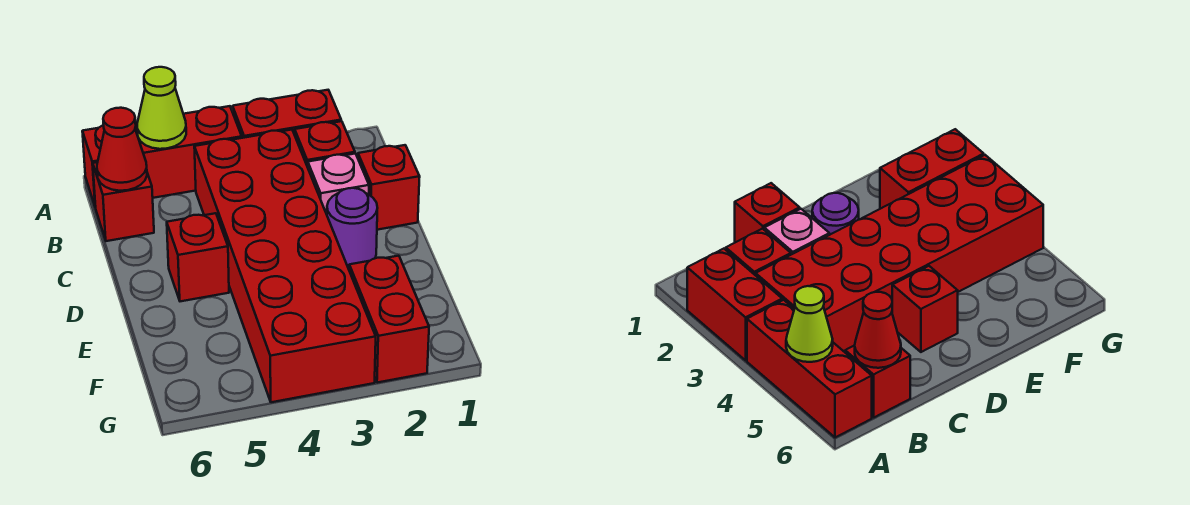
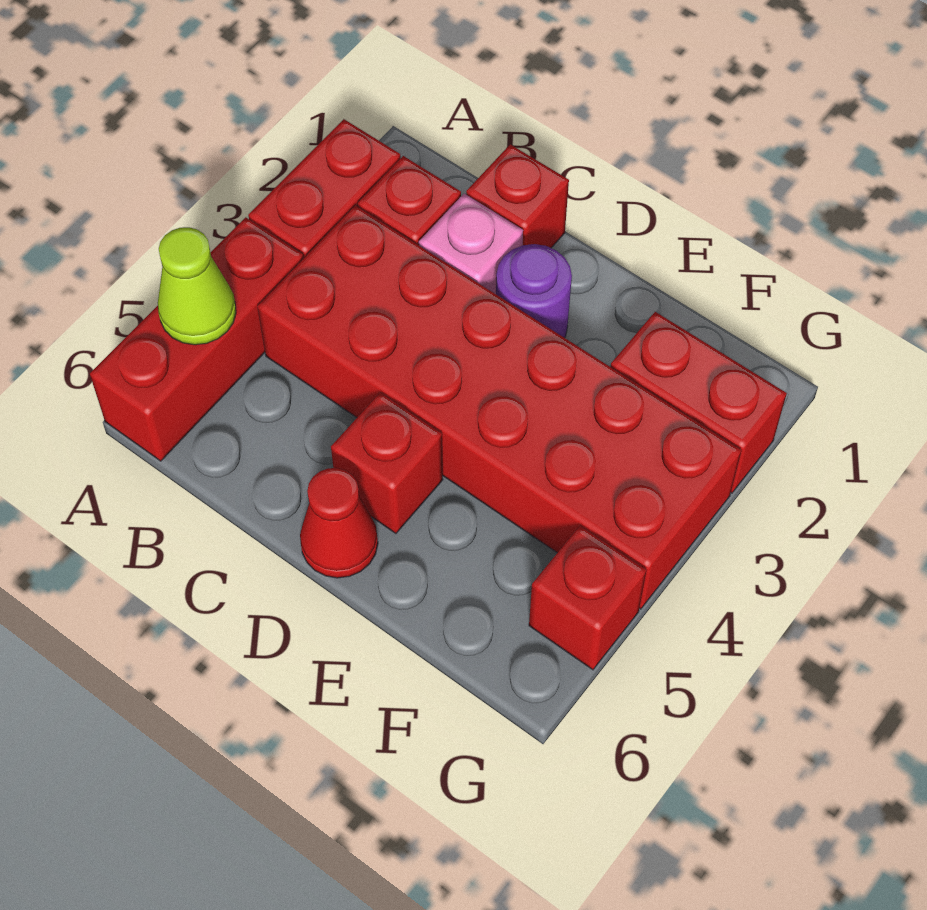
red brick B6 level 1 -> red brick G5 level 1
red cone B6 level 2 -> red cone D6 level 1

